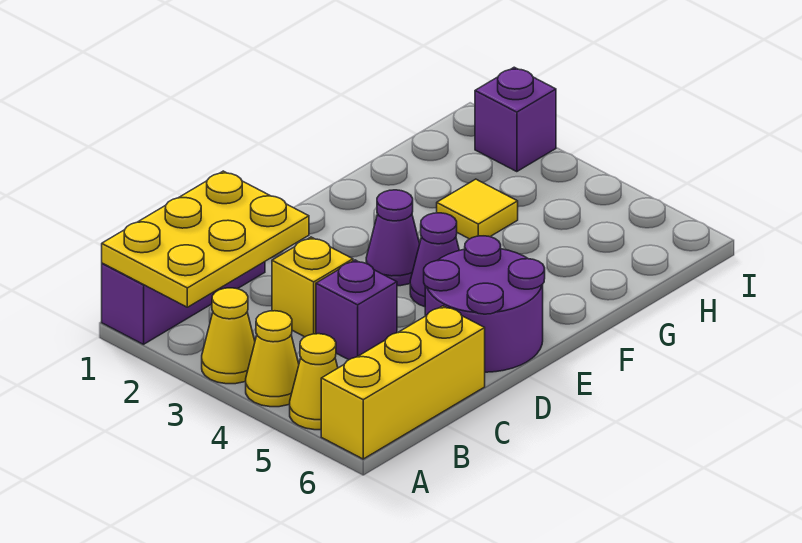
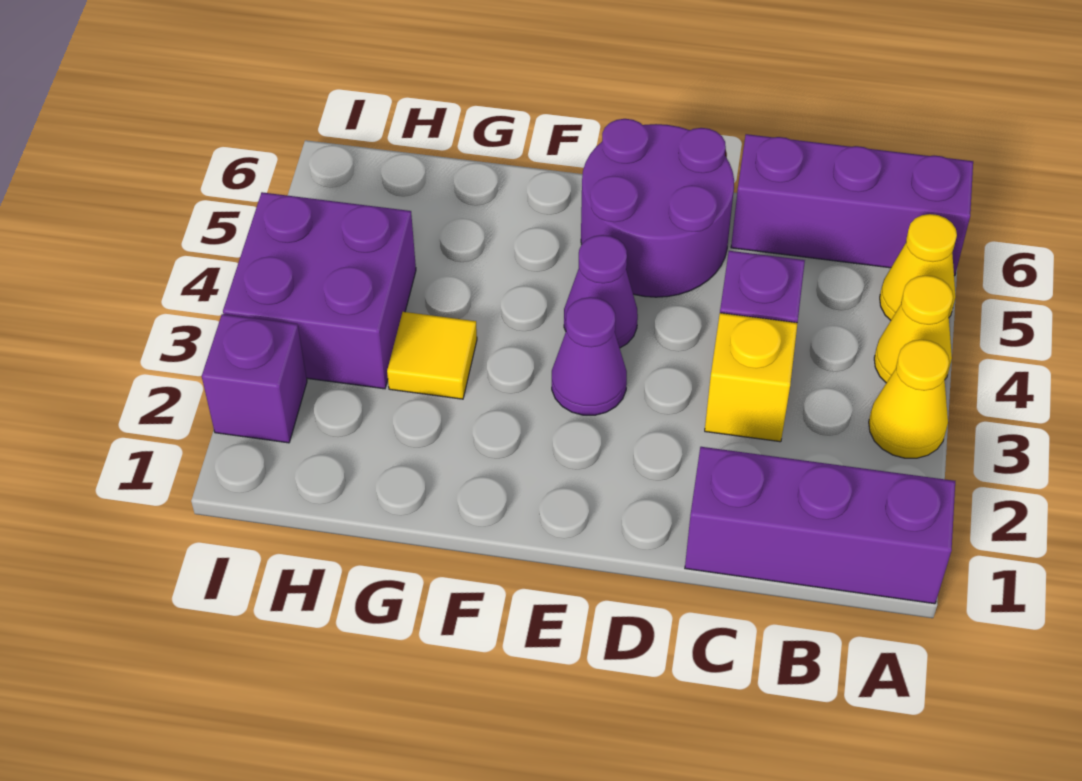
yellow plate A1:C2 level 2 -> none
yellow brick A6:C6 level 1 -> purple brick A6:C6 level 1
none -> purple brick H3:I4 level 1

